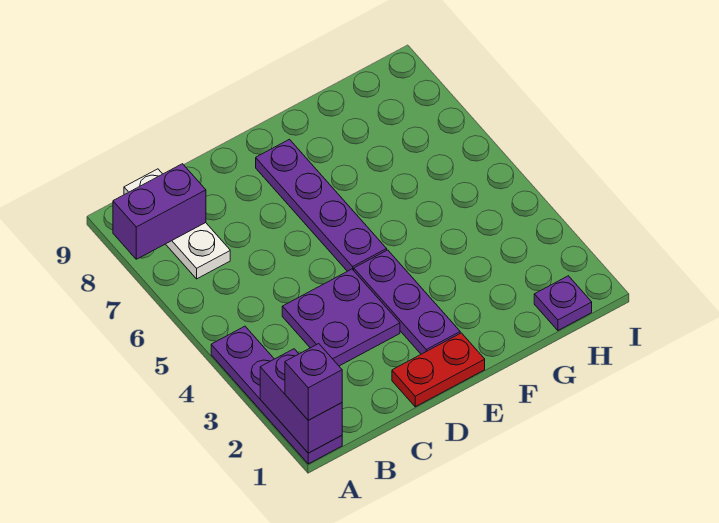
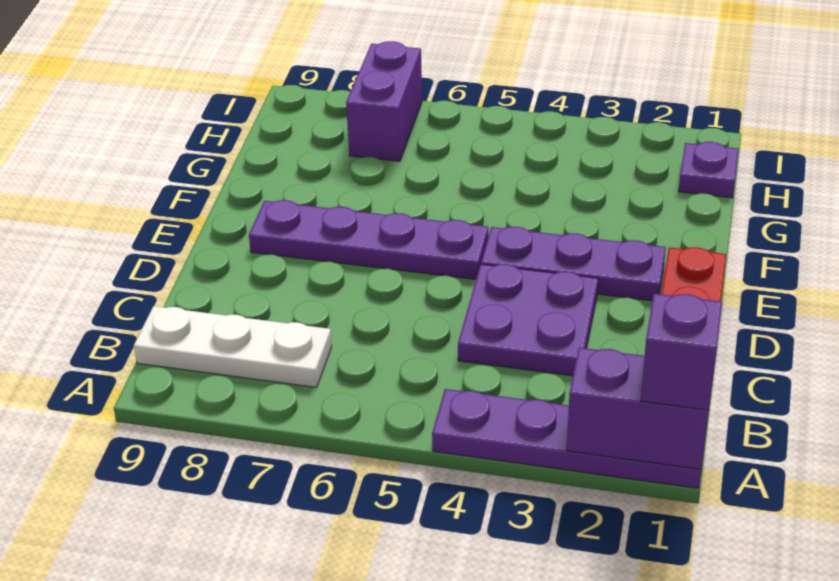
purple brick A8:B8 level 2 -> purple brick H7:I7 level 1

